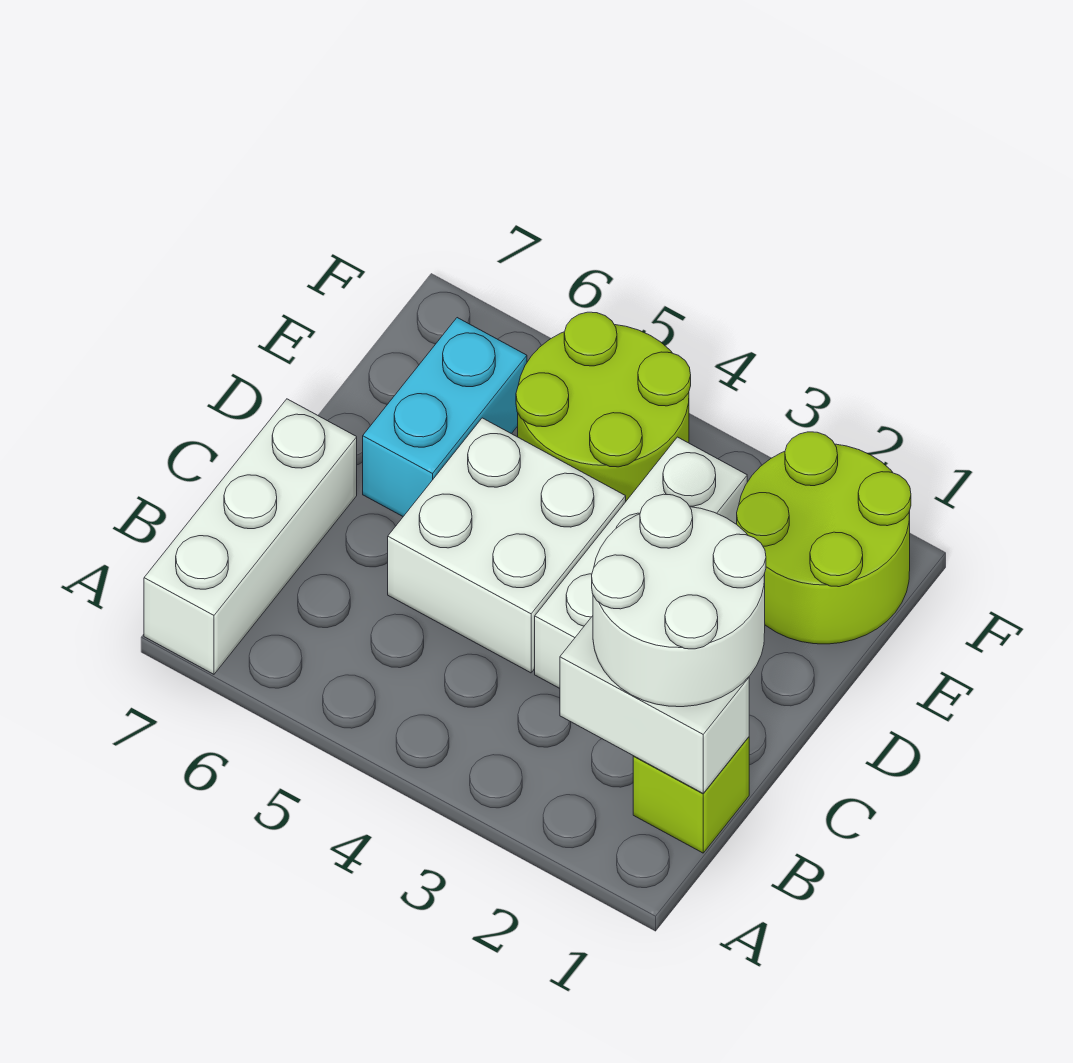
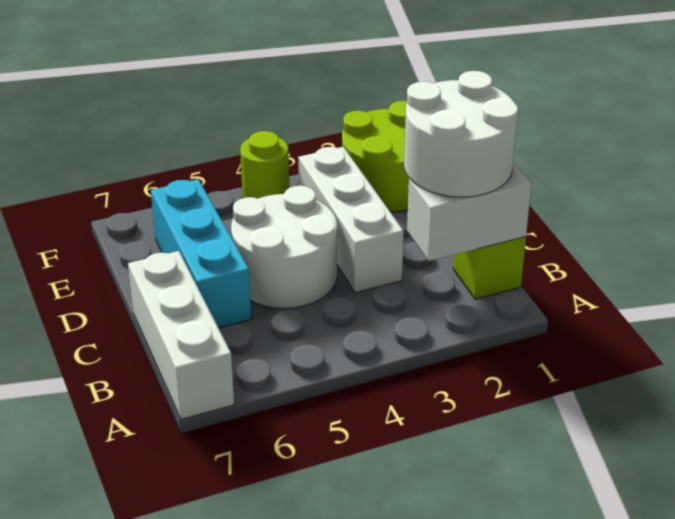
white brick C4:D5 level 1 -> white round brick C4:D5 level 1
cyan brick D6:E6 level 1 -> cyan brick C6:E6 level 1
lime round brick E4:F5 level 1 -> lime round brick F4 level 1

